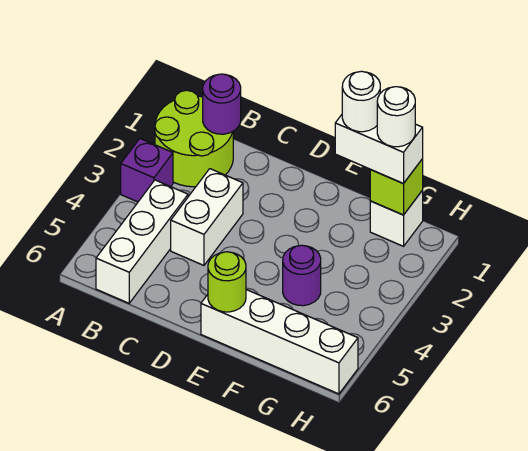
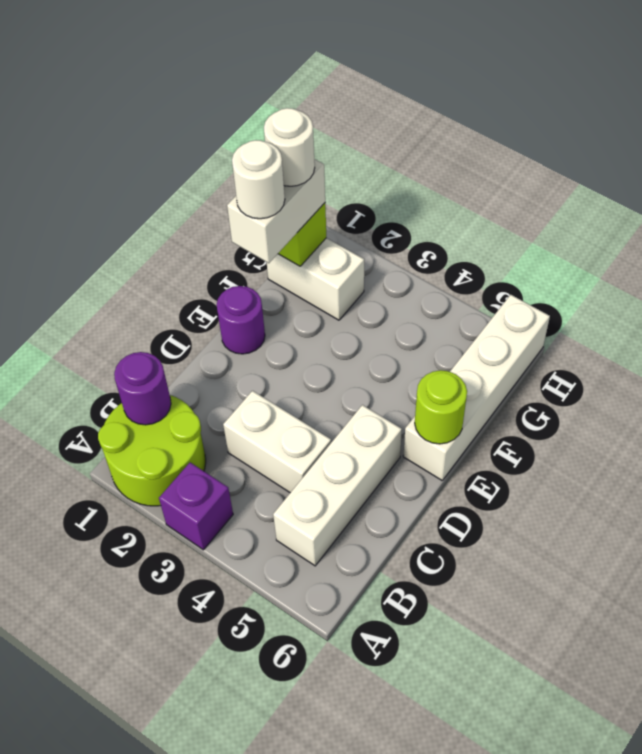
white brick B4:B6 level 1 -> white brick B5:D5 level 1
purple round brick F4 level 1 -> purple round brick E1 level 1
white brick G1 level 1 -> white brick G1:G2 level 1

